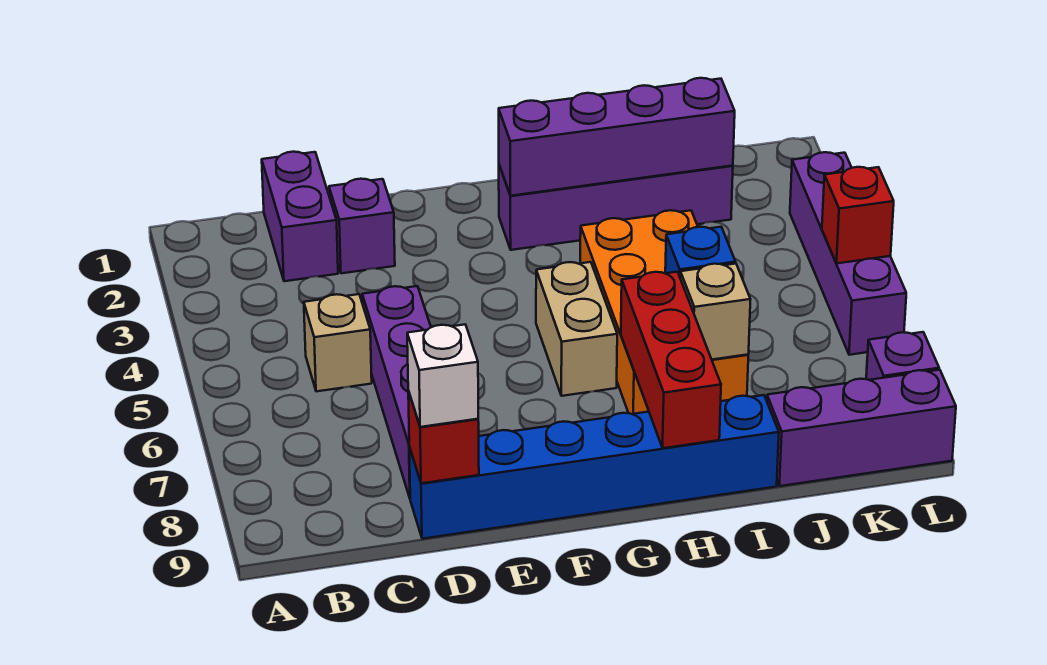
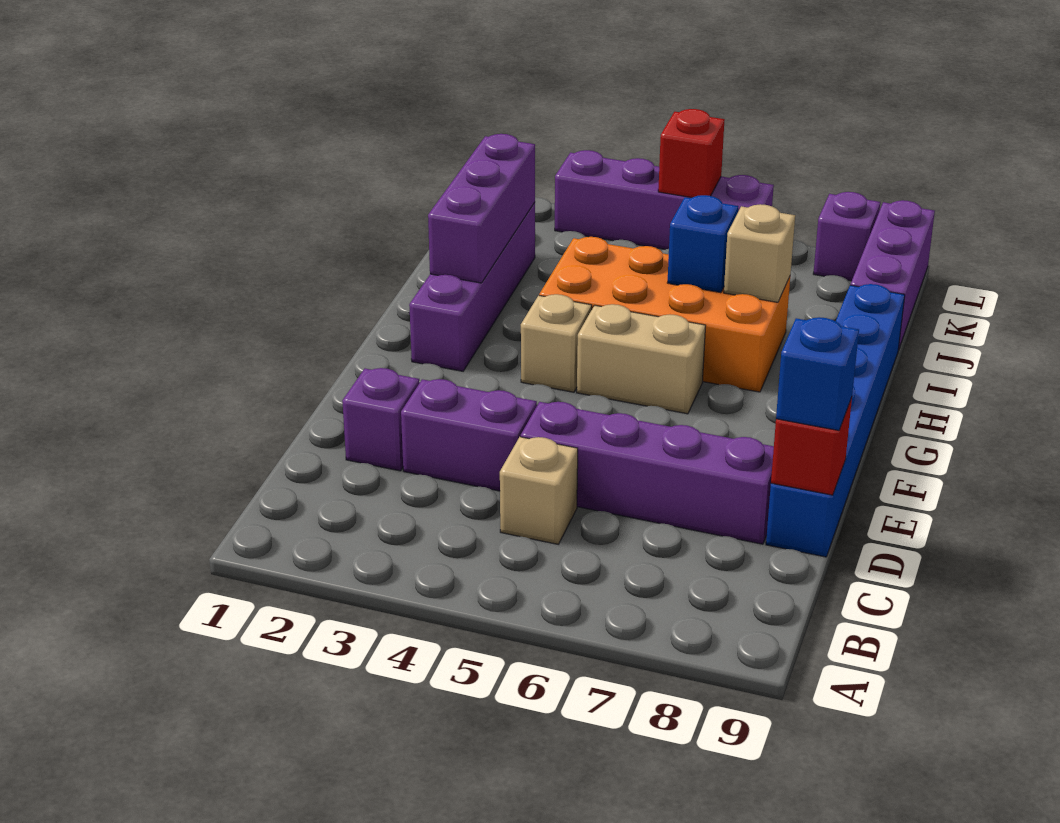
purple brick C1:C2 level 1 -> purple brick D3:D4 level 1
white brick D9 level 3 -> blue brick D9 level 3
purple brick G2:J2 level 2 -> purple brick H2:J2 level 2
none -> tan brick G4 level 1
red brick H7:H9 level 2 -> none

